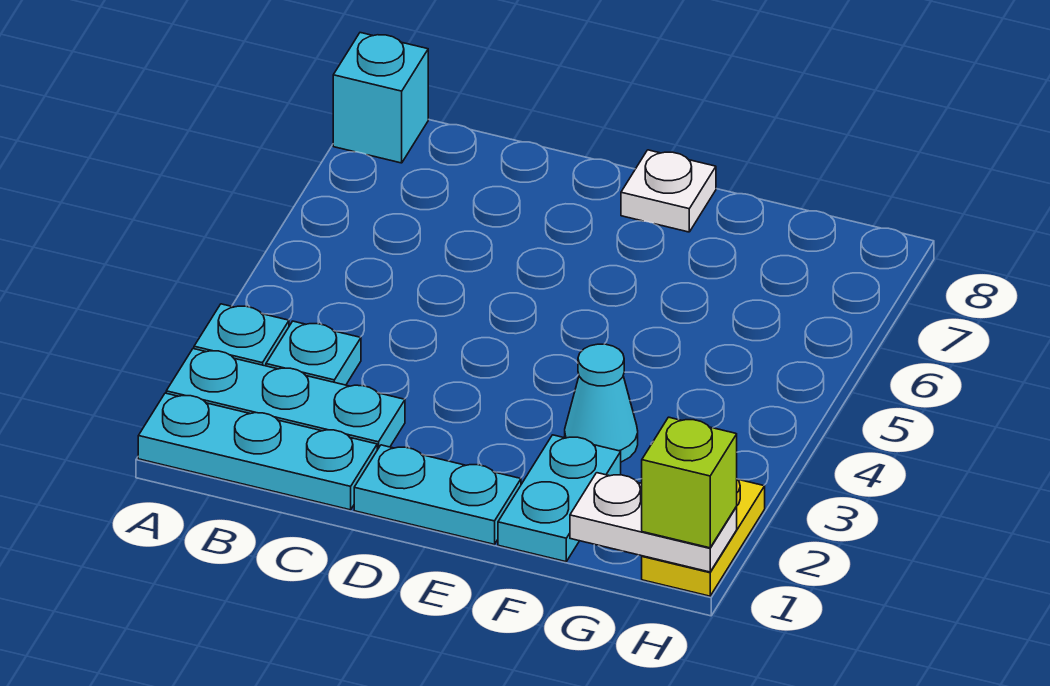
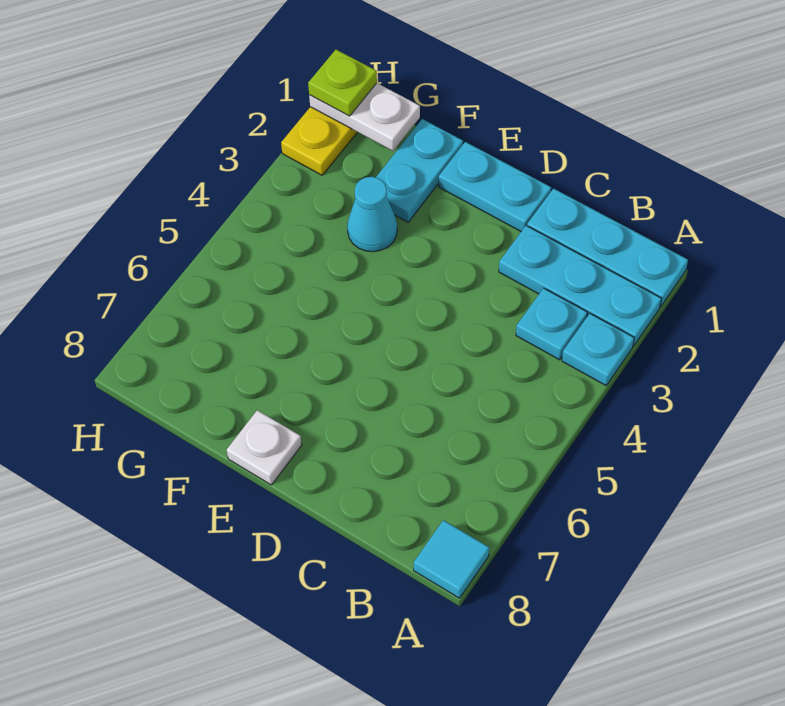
cyan brick A8 level 1 -> cyan tile A8 level 1
lime brick H1 level 3 -> lime plate H1 level 3

